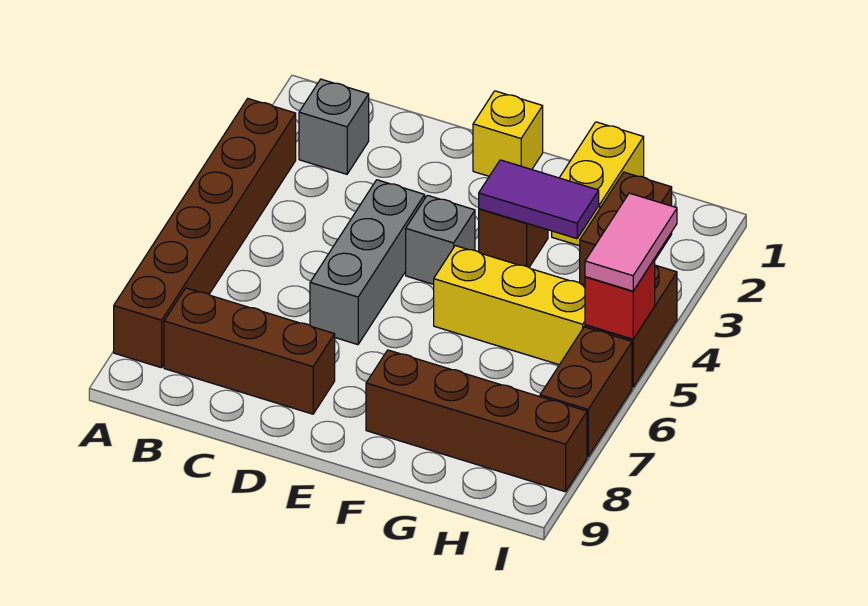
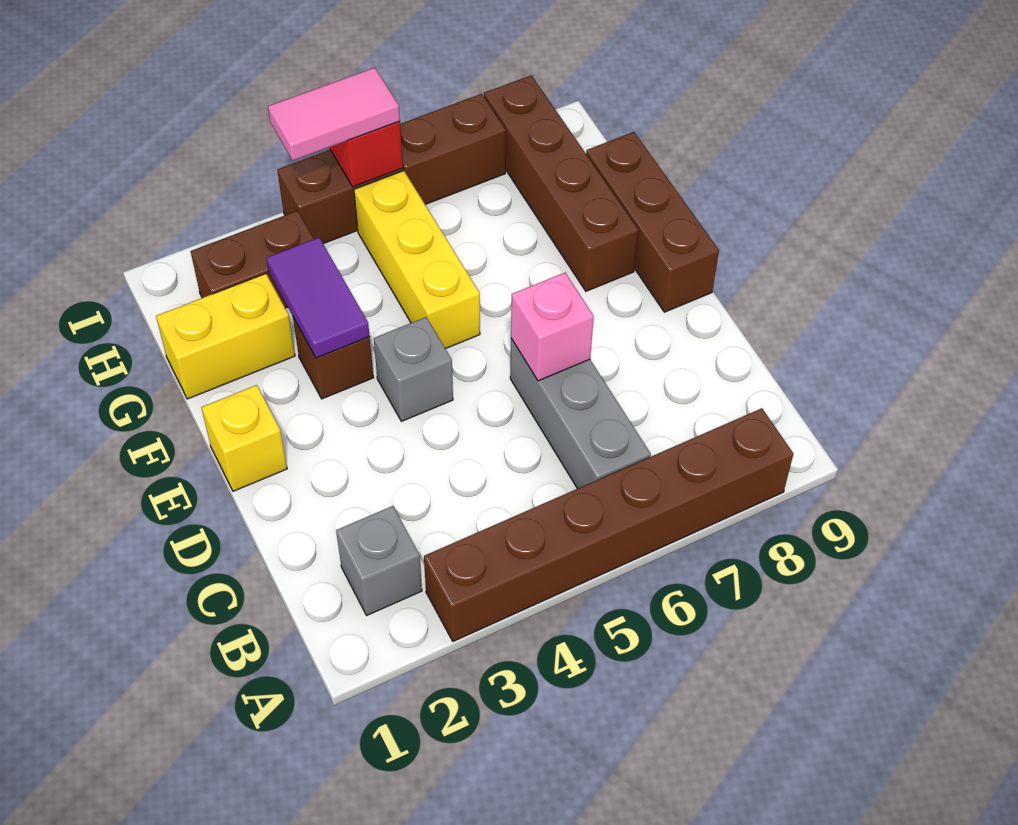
brown brick B8:D8 level 1 -> brown brick E9:G9 level 1
grey brick D4:D6 level 1 -> grey brick B6:D6 level 1
none -> pink brick D6 level 2

